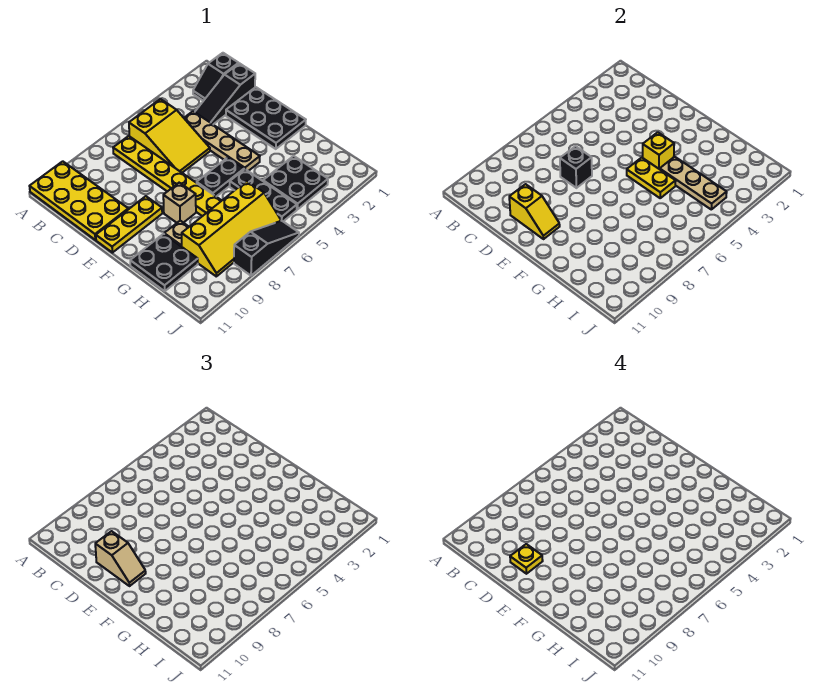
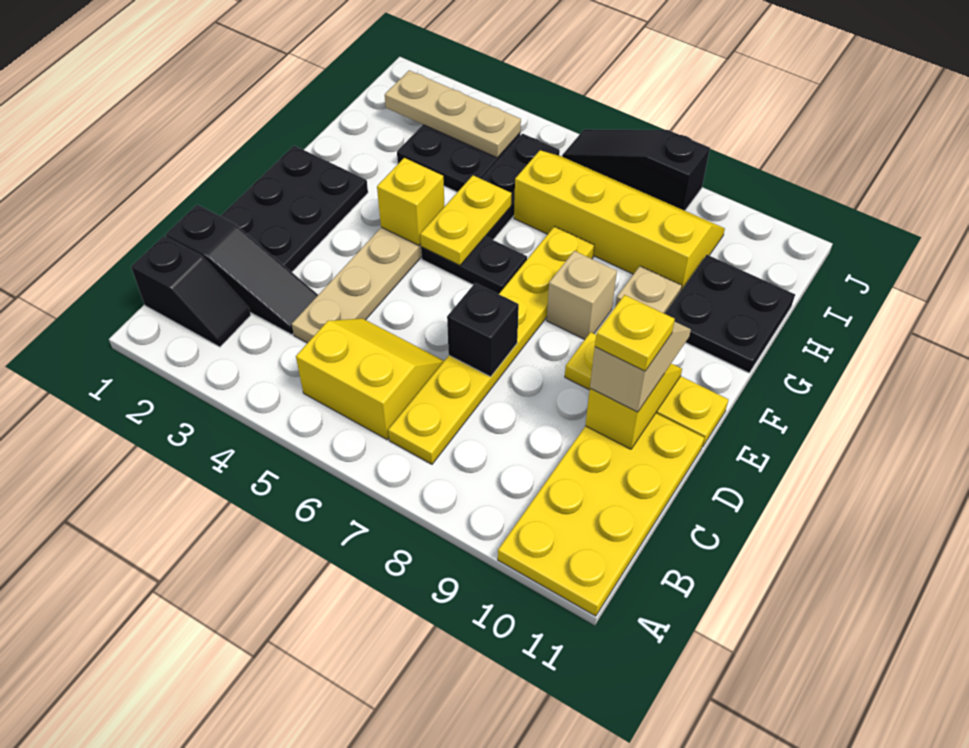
yellow slope B5:D6 level 1 top B -> yellow slope B5:C6 level 1 top B
tan plate G4:I4 level 2 -> tan plate I2:I4 level 2

